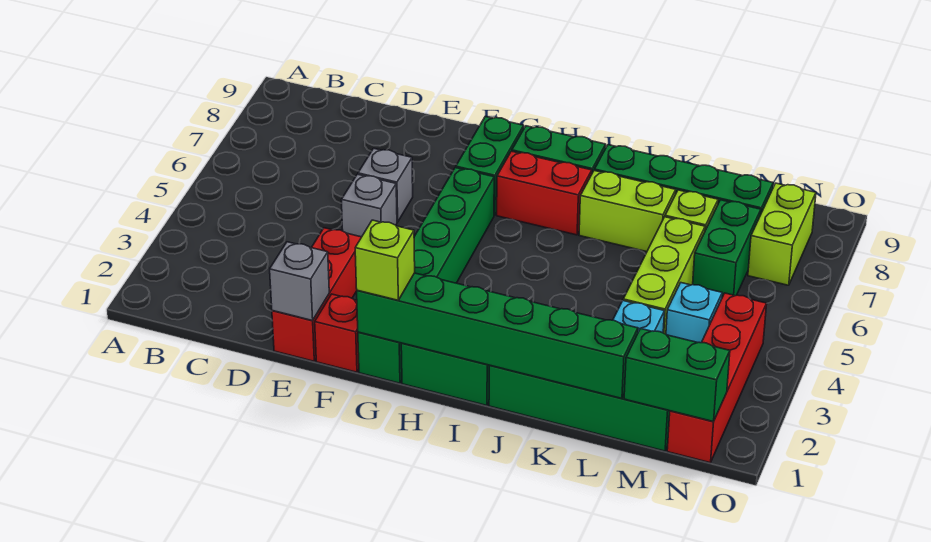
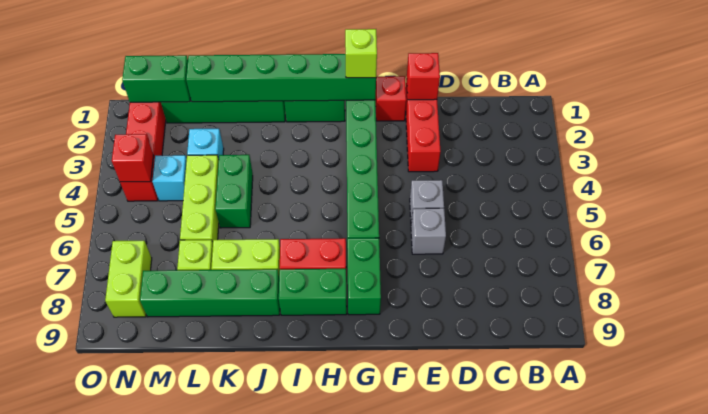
grey brick E1 level 2 -> red brick E1 level 2
green brick M6:M7 level 1 -> green brick K4:K5 level 1
none -> red brick N4 level 2

